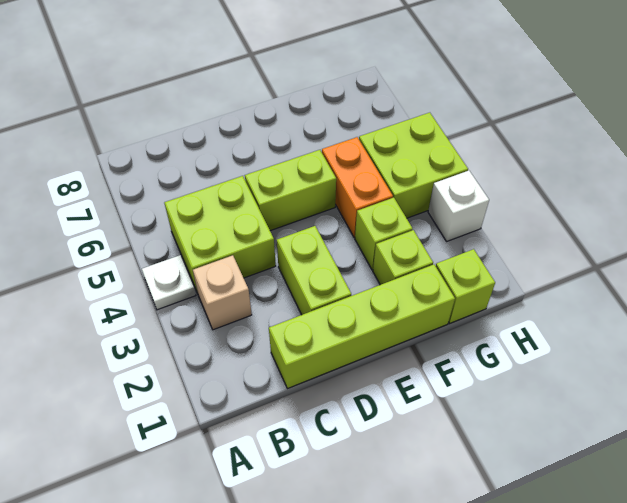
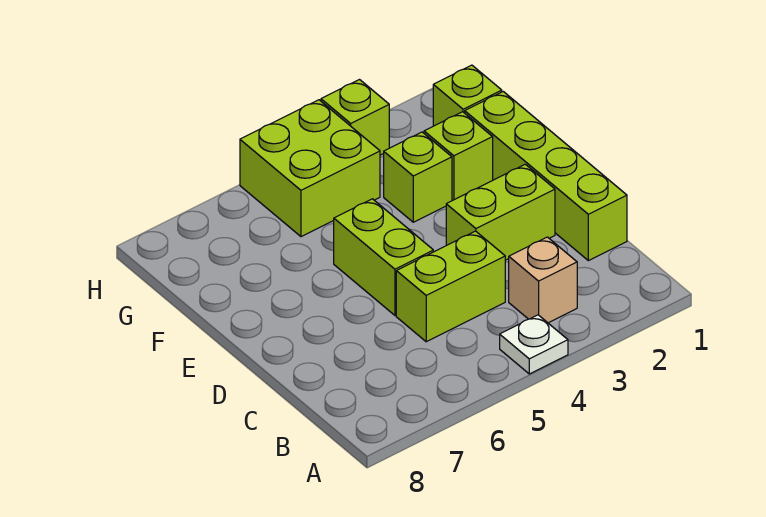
lime brick B4:C5 level 1 -> lime brick C4:C5 level 1
orange brick F4:F5 level 1 -> none
white brick H3 level 1 -> lime brick H3 level 1

